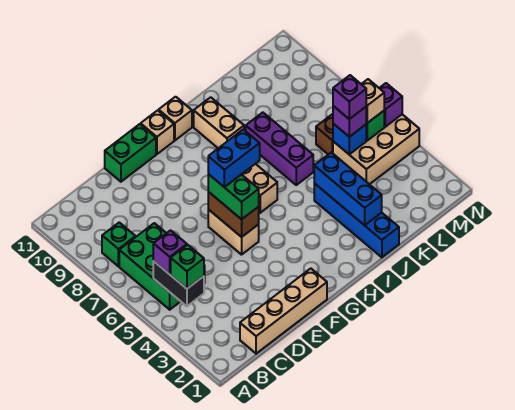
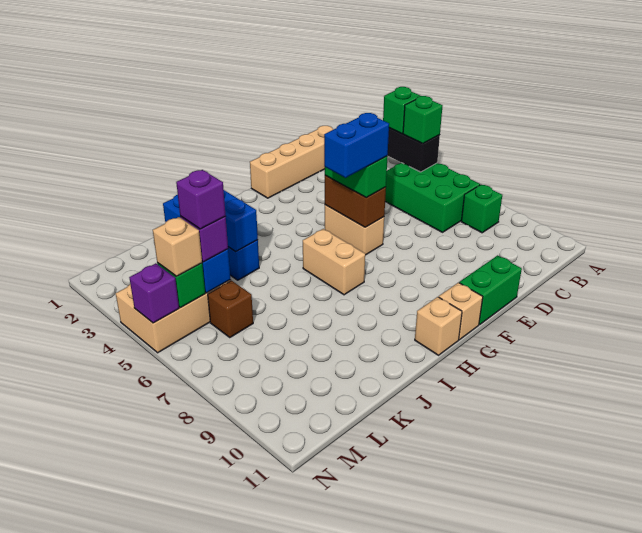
purple brick B5 level 3 -> green brick B5 level 3
tan brick I9:I10 level 1 -> none
purple brick J6:J8 level 1 -> none

